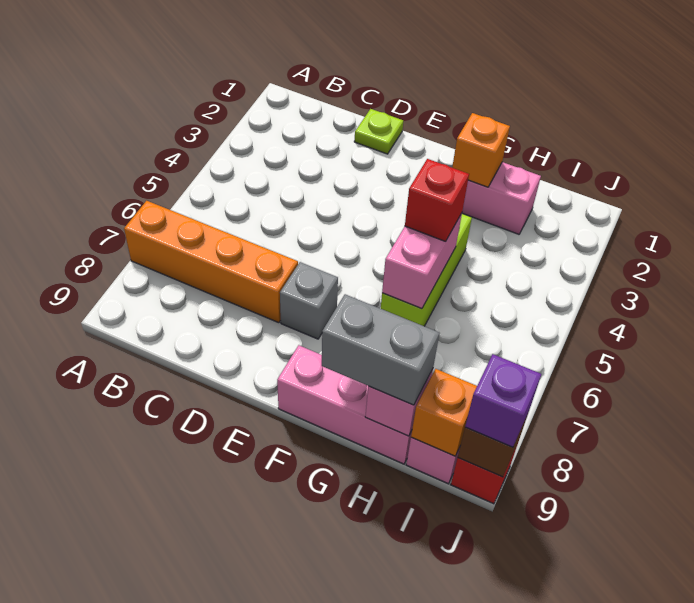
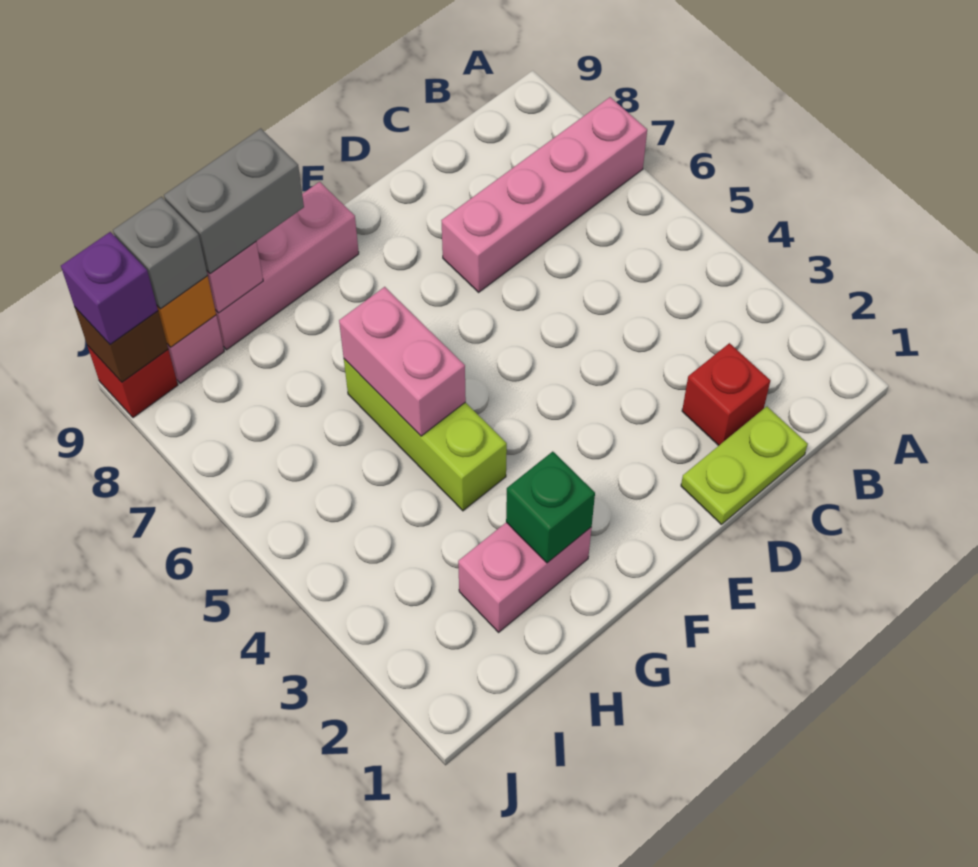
orange brick A7:D7 level 1 -> pink brick A7:D7 level 1
lime plate D1 level 1 -> lime plate C1:D1 level 1
grey brick E7 level 1 -> grey brick I9 level 3
orange brick G2 level 2 -> green brick G2 level 2
red brick G5 level 3 -> red brick C2 level 1

